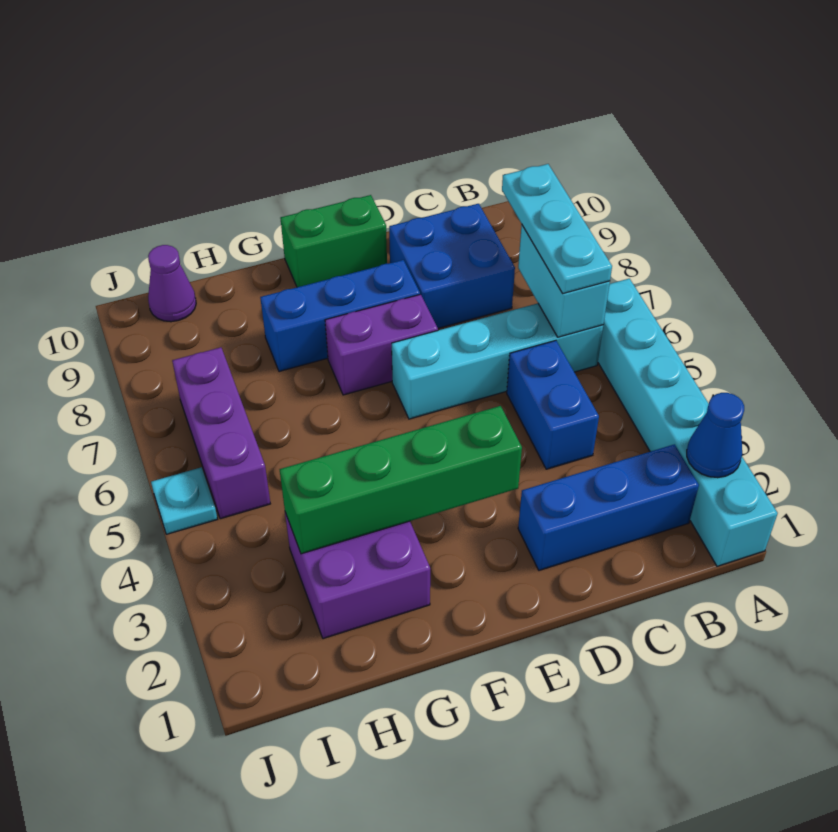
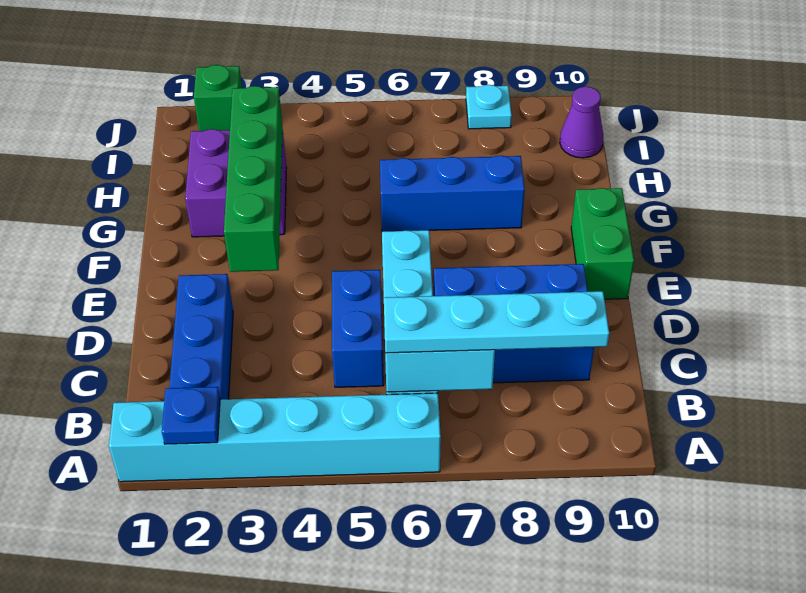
blue cone A2 level 2 -> blue plate A2 level 2
cyan plate B6:B8 level 3 -> cyan plate B6:B9 level 3
blue brick C4:C5 level 1 -> blue brick C5:D5 level 1
blue brick C8:D9 level 1 -> blue brick C7:D9 level 1
purple brick E7:F7 level 1 -> none
blue brick E8:G8 level 1 -> blue brick G6:G8 level 1
purple brick I5:I7 level 1 -> none
none -> green brick J2 level 1
cyan plate J5 level 1 -> cyan plate J8 level 1

